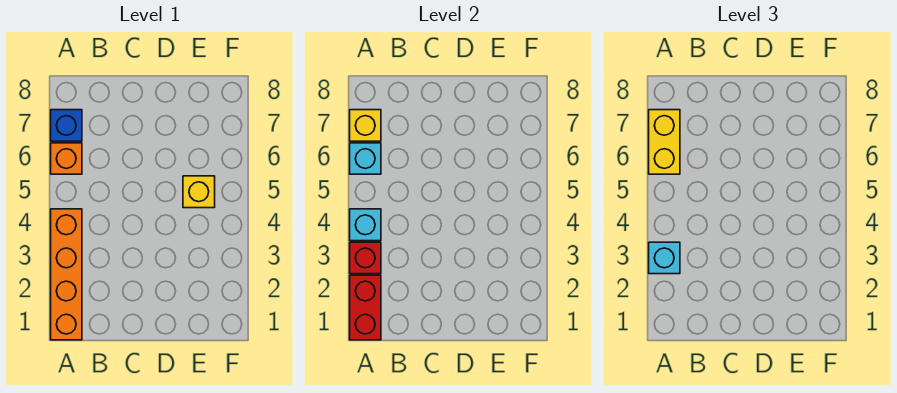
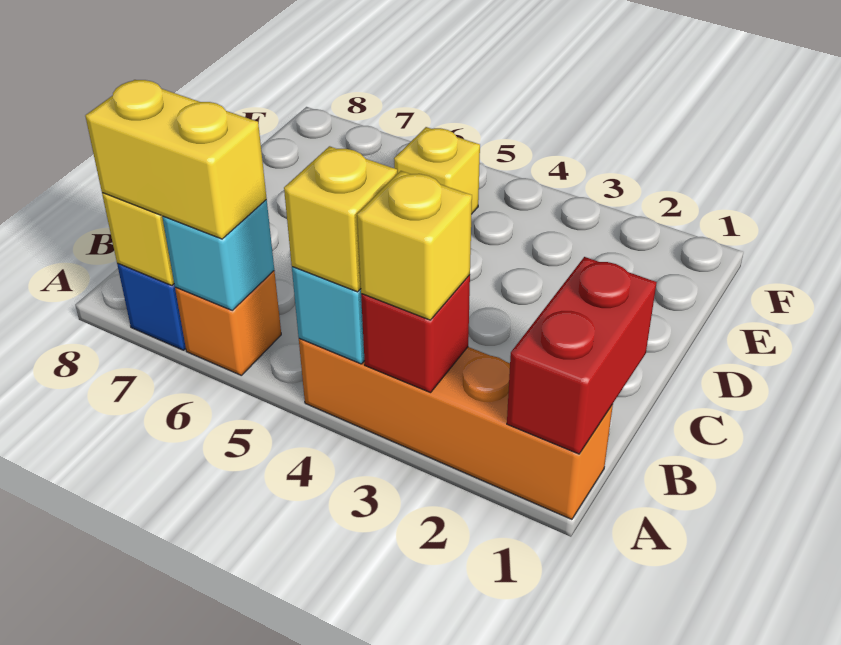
red brick A1:A2 level 2 -> red brick A1:B1 level 2
cyan brick A3 level 3 -> yellow brick A3 level 3
none -> yellow brick A4 level 3

